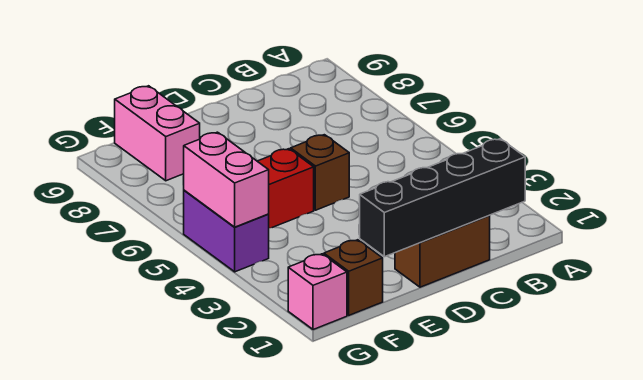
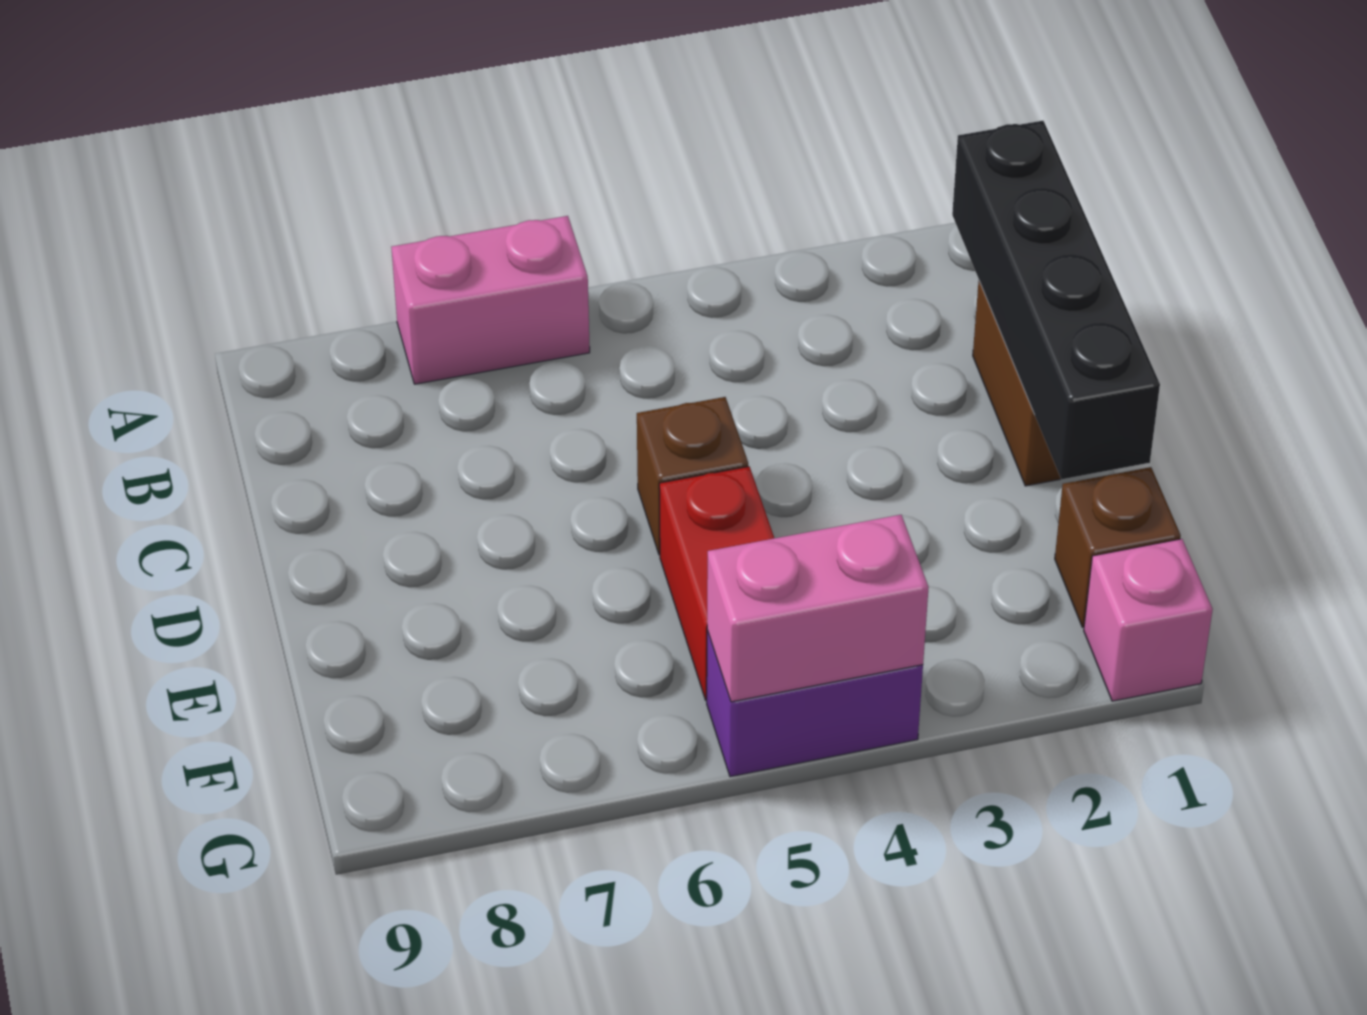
pink brick F8:F9 level 1 -> pink brick A6:A7 level 1

